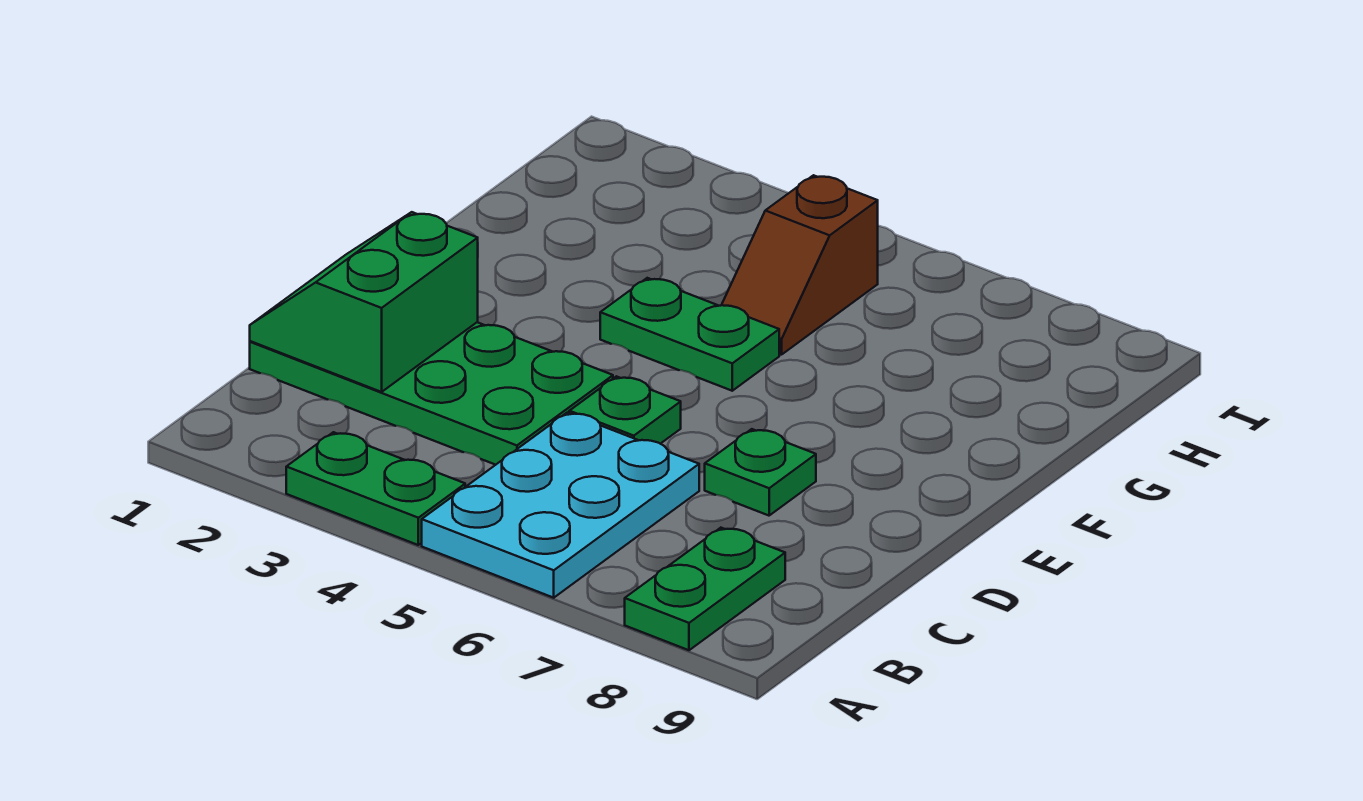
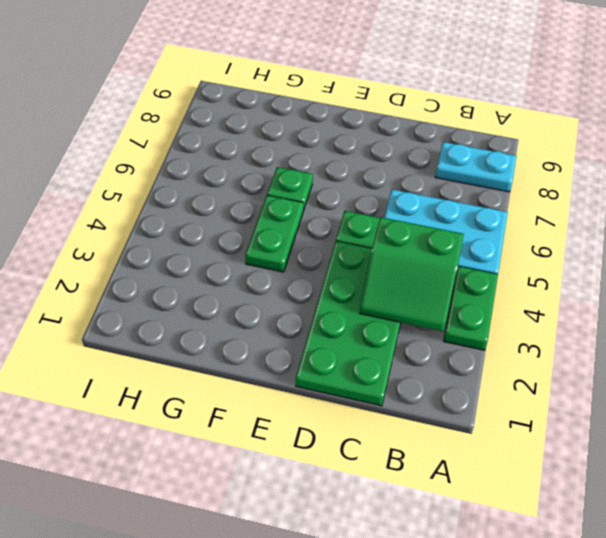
green plate A8:B8 level 1 -> cyan plate A8:B8 level 1
green slope C1:D2 level 2 top 2 -> green slope B3:C4 level 2 top 4
green plate D7 level 1 -> green plate F6 level 1
brown slope G5:H5 level 1 top H -> none

